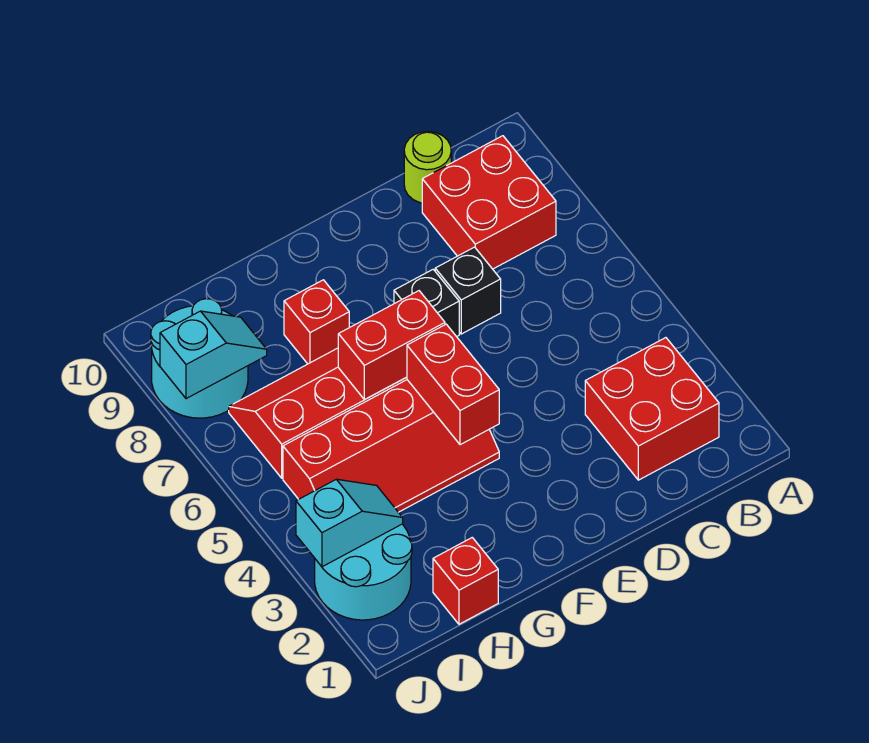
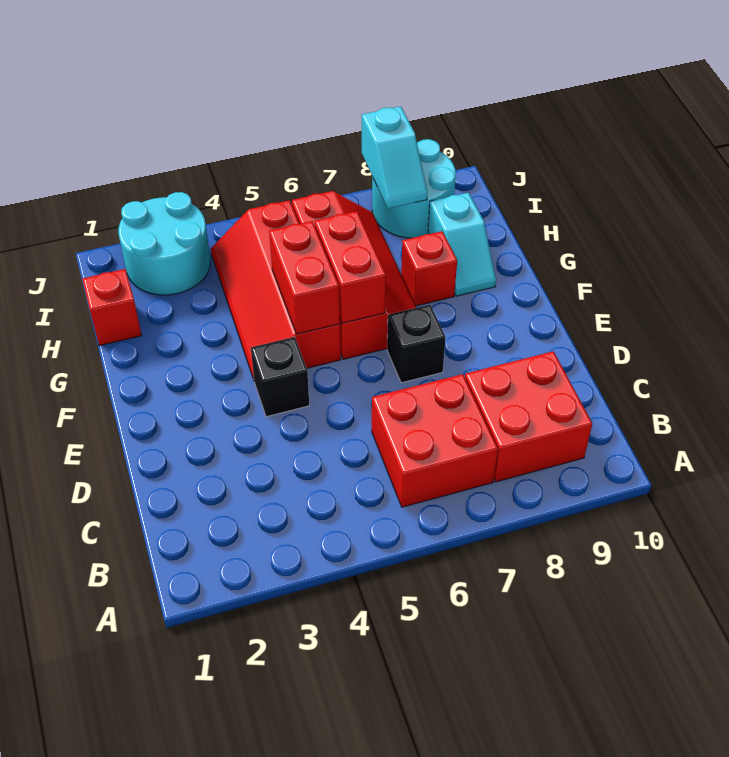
red brick B2:C3 level 1 -> red brick B6:C7 level 1
lime round brick C10 level 1 -> none
black brick D7 level 1 -> black brick E4 level 1
red brick F4:F5 level 2 -> red brick F5:G5 level 2
cyan slope I3:J3 level 2 top J -> cyan slope G9:H9 level 1 top H

